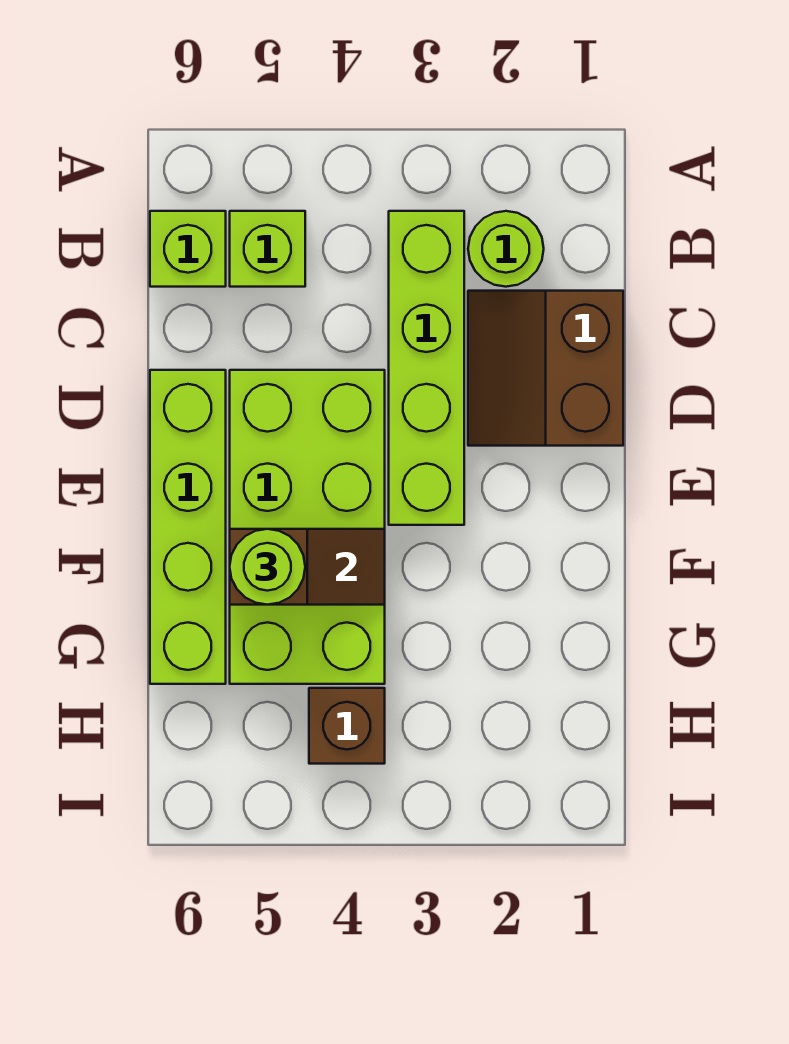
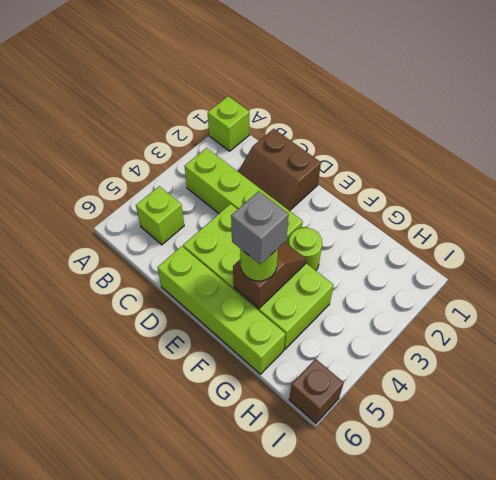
lime round brick B2 level 1 -> lime round brick F3 level 1
lime brick B6 level 1 -> lime brick A1 level 1
none -> grey brick F5 level 4
brown brick H4 level 1 -> brown brick I6 level 1

